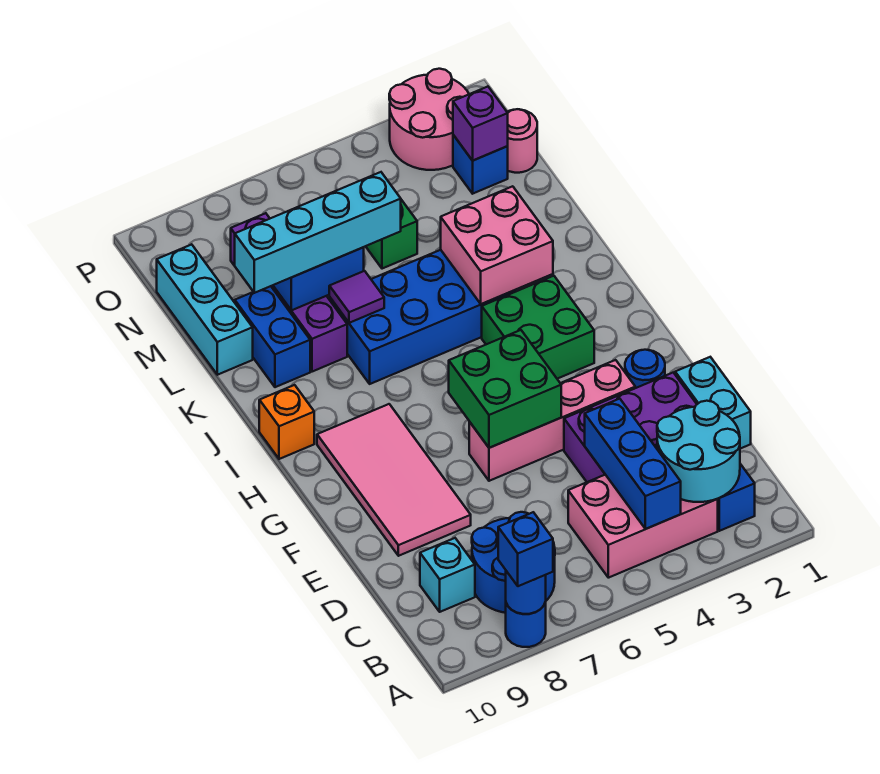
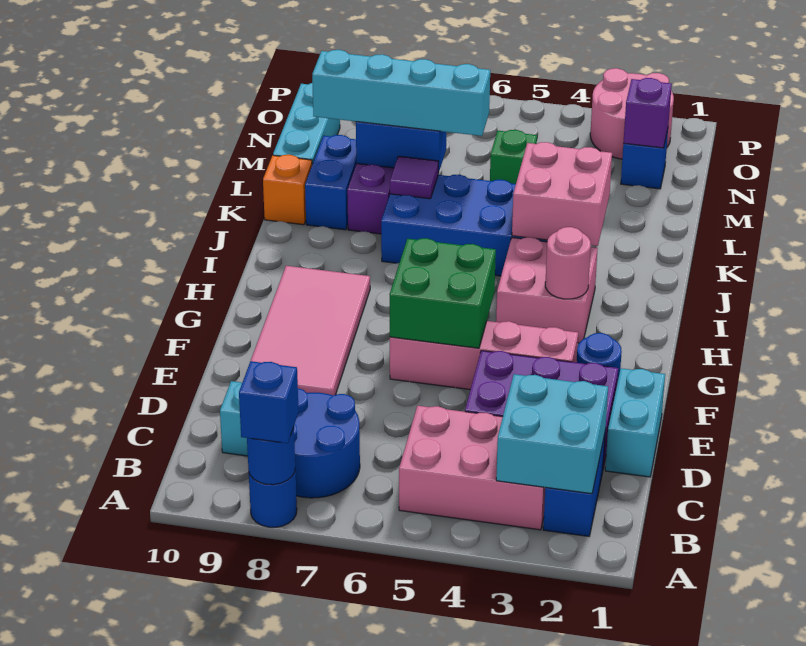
cyan round brick B2:C3 level 2 -> cyan brick B2:C3 level 2
blue brick B4:D4 level 2 -> none
green brick H3:I4 level 1 -> pink brick H3:I4 level 1
orange brick I10 level 1 -> orange brick K10 level 1
pink round brick N1 level 1 -> pink round brick H3 level 2

